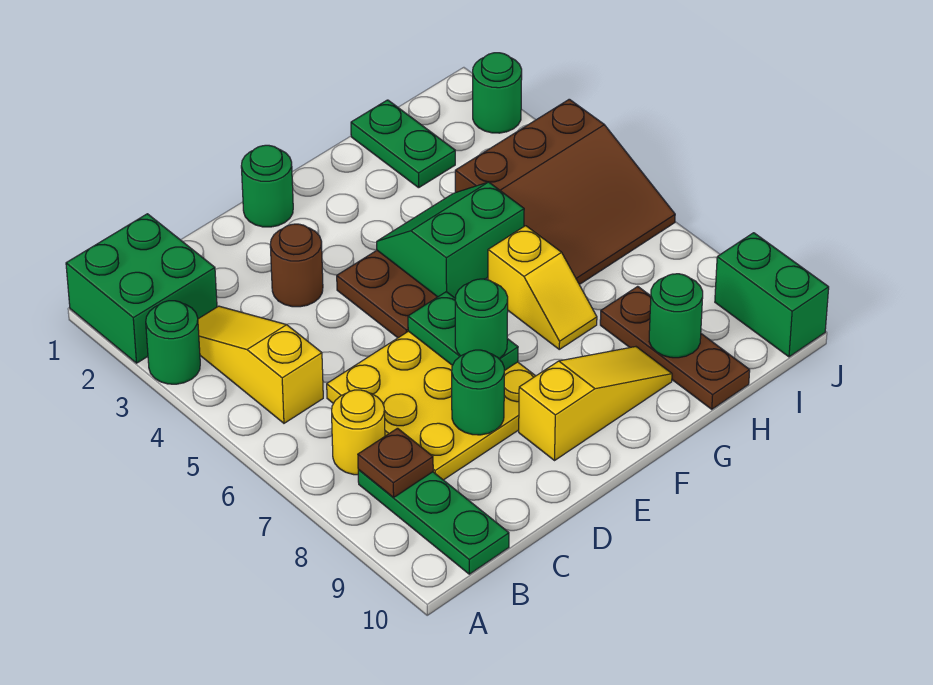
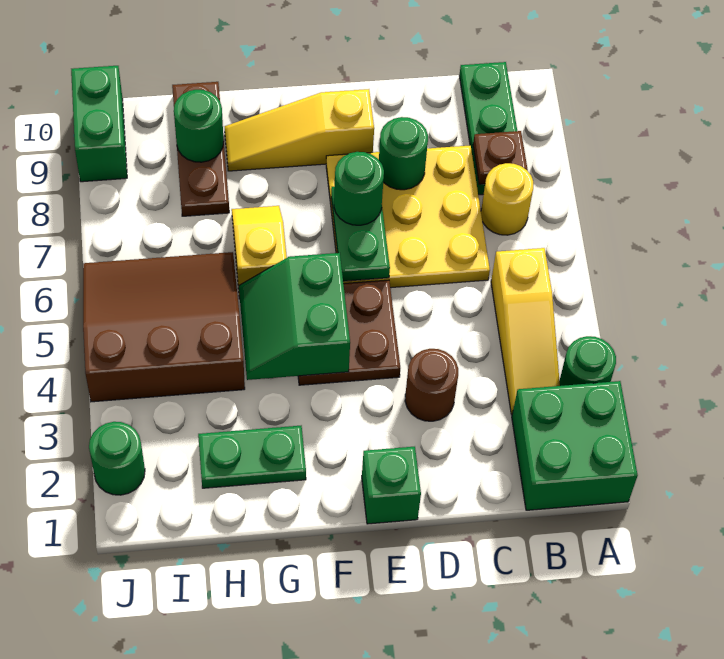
green round brick E1 level 1 -> green brick E1 level 1
green slope F4:G5 level 2 top 5 -> green slope F4:G5 level 2 top F
green plate H1:H2 level 1 -> green plate G2:H2 level 1

